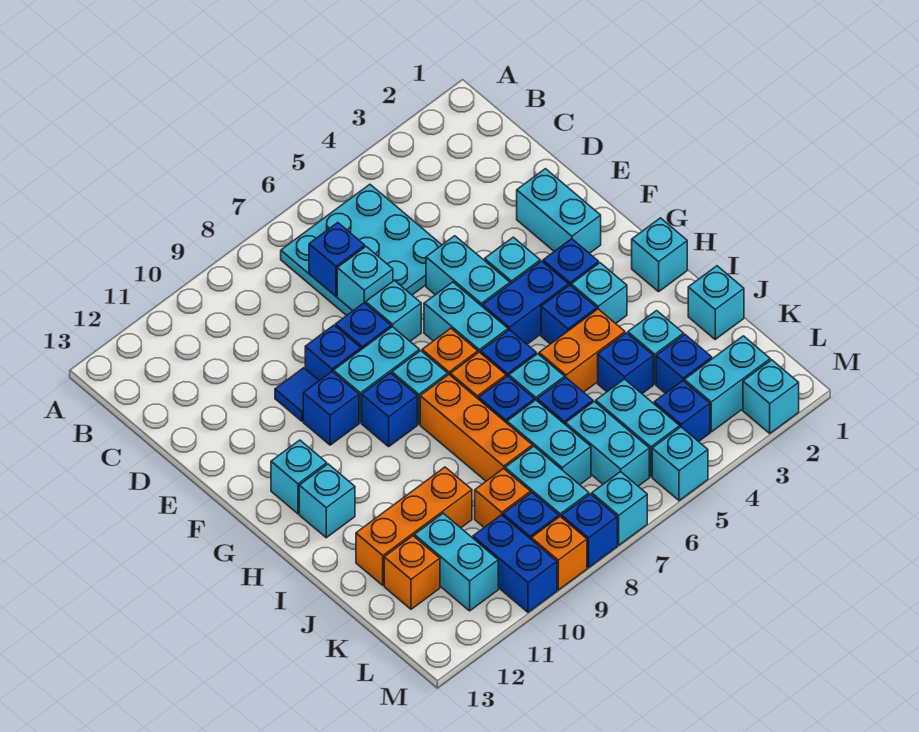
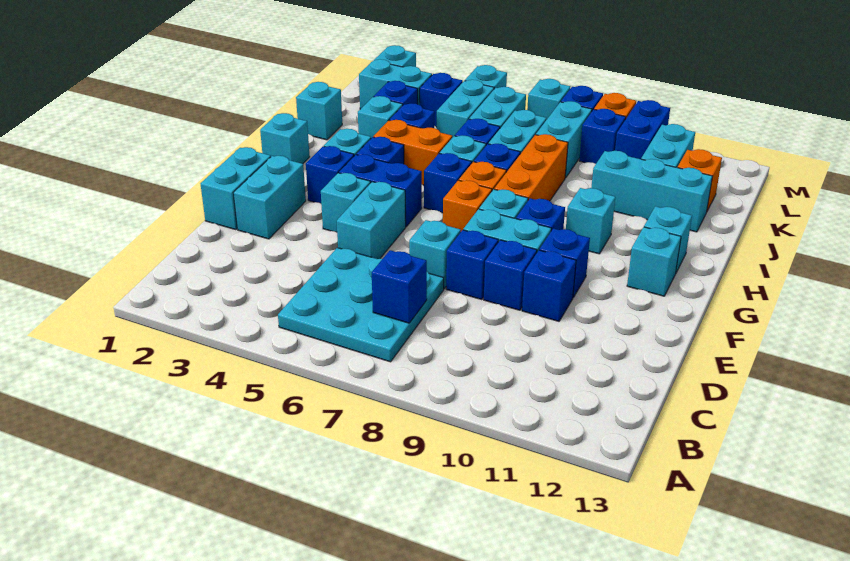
cyan brick D7 level 2 -> cyan brick H10 level 1
blue tile E10 level 1 -> blue brick E10 level 1
cyan brick F6:G6 level 1 -> cyan brick E1:F1 level 1
orange brick J10:J12 level 1 -> cyan brick J10:J12 level 1
orange brick K9 level 1 -> none

